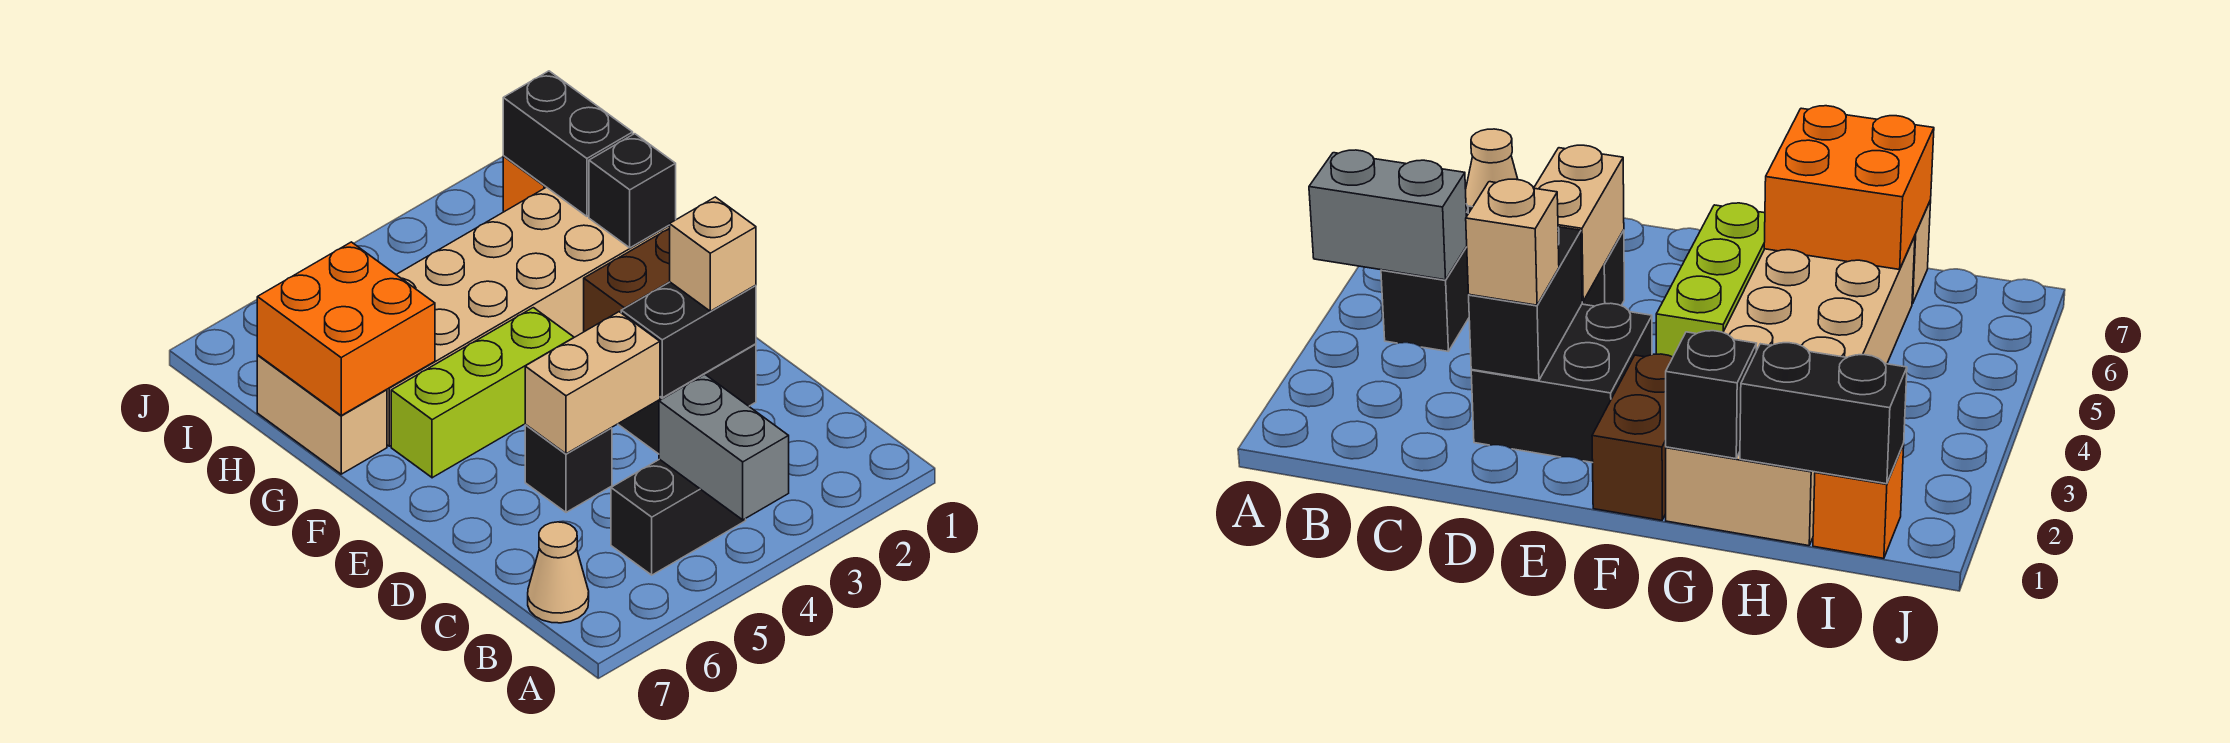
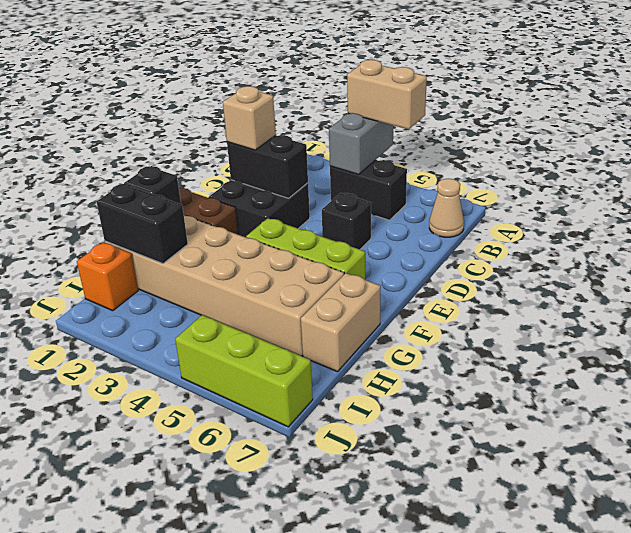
tan brick D4:D5 level 2 -> tan brick A4:A5 level 3
orange brick G6:H7 level 2 -> none
black brick H1:I1 level 2 -> black brick H1:H2 level 2
none -> lime brick J5:J7 level 1

